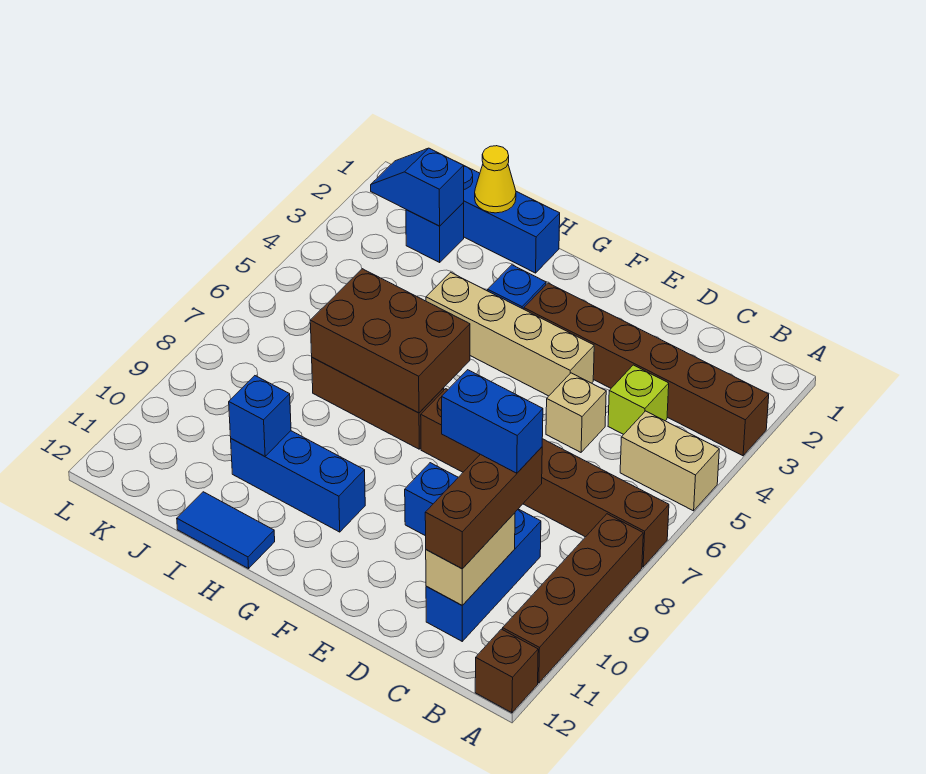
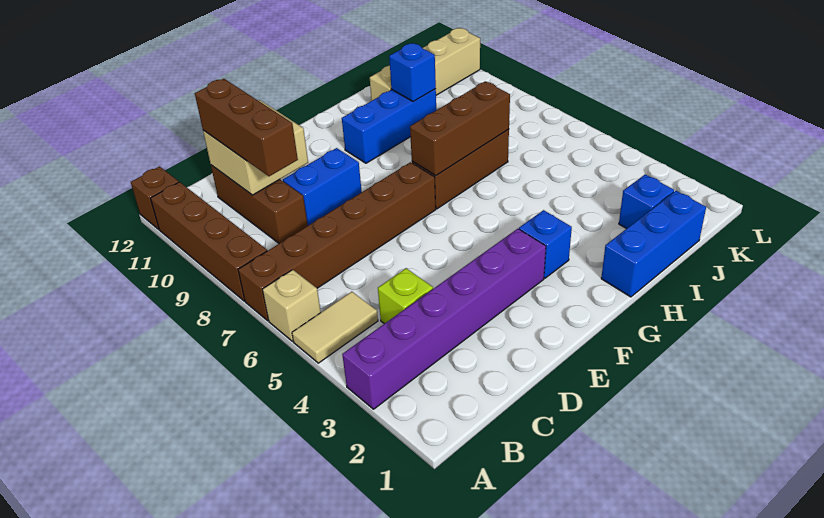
brown brick A3:F3 level 1 -> purple brick A3:F3 level 1
tan brick A5:B5 level 1 -> tan tile A5:B5 level 1
blue brick C9:C11 level 1 -> brown brick C9:C11 level 1
blue brick C9:D9 level 4 -> none
tan brick C10:C11 level 2 -> tan brick C10:D11 level 2
tan brick D5 level 1 -> tan brick A6 level 1
tan brick E4:H4 level 1 -> tan brick I11:L11 level 1
brown brick G6:I7 level 2 -> brown brick G7:I7 level 2
blue tile H12:I12 level 1 -> none
yellow cone I1 level 2 -> none
blue slope J2:K2 level 2 top J -> none

